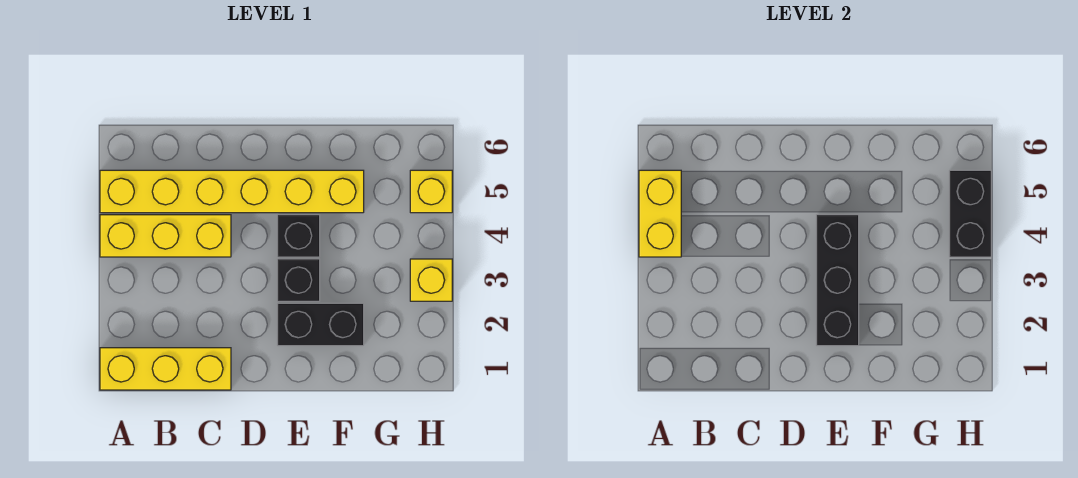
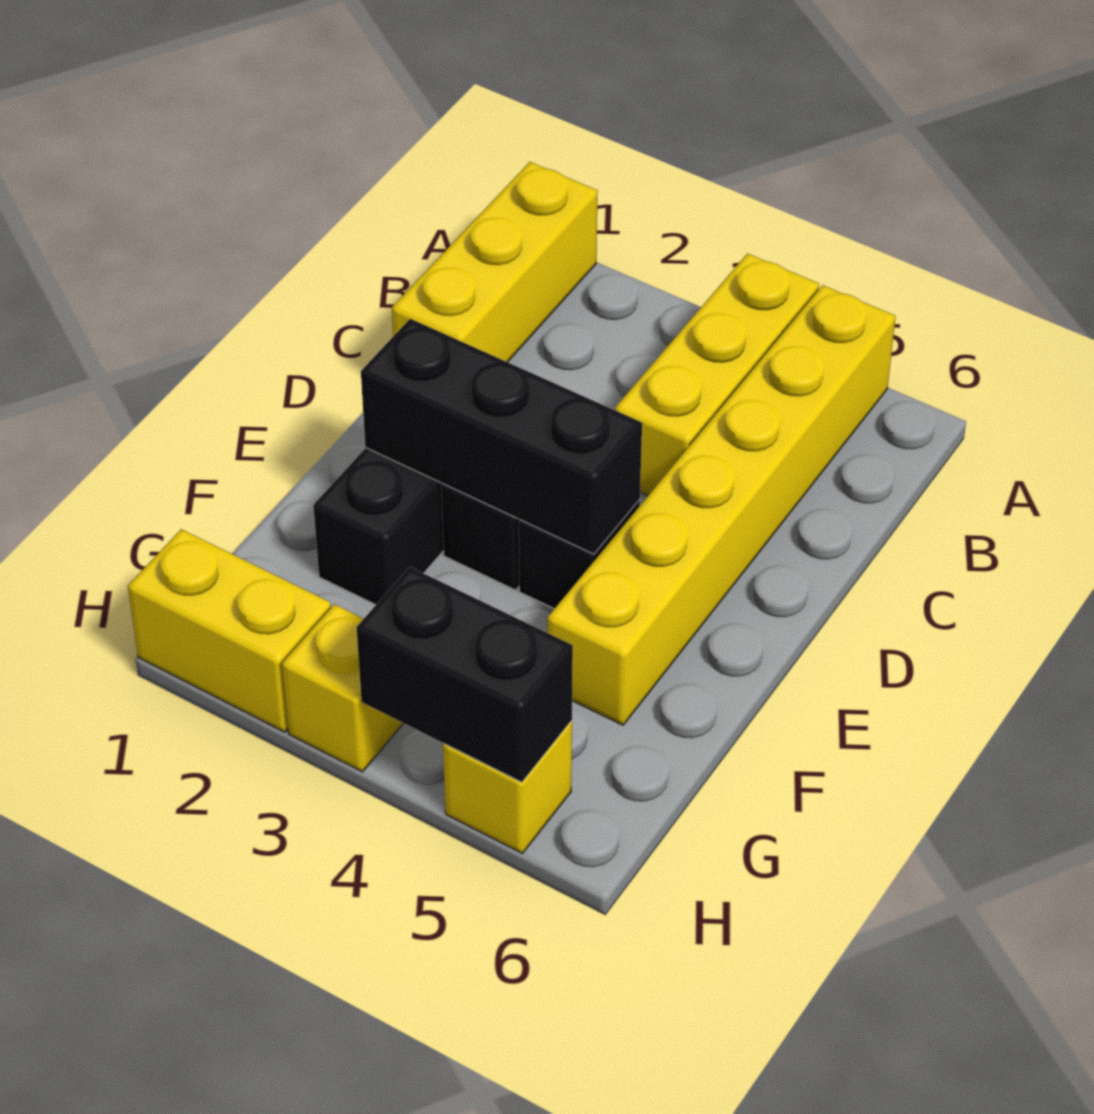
yellow brick A4:A5 level 2 -> yellow brick H1:H2 level 1

